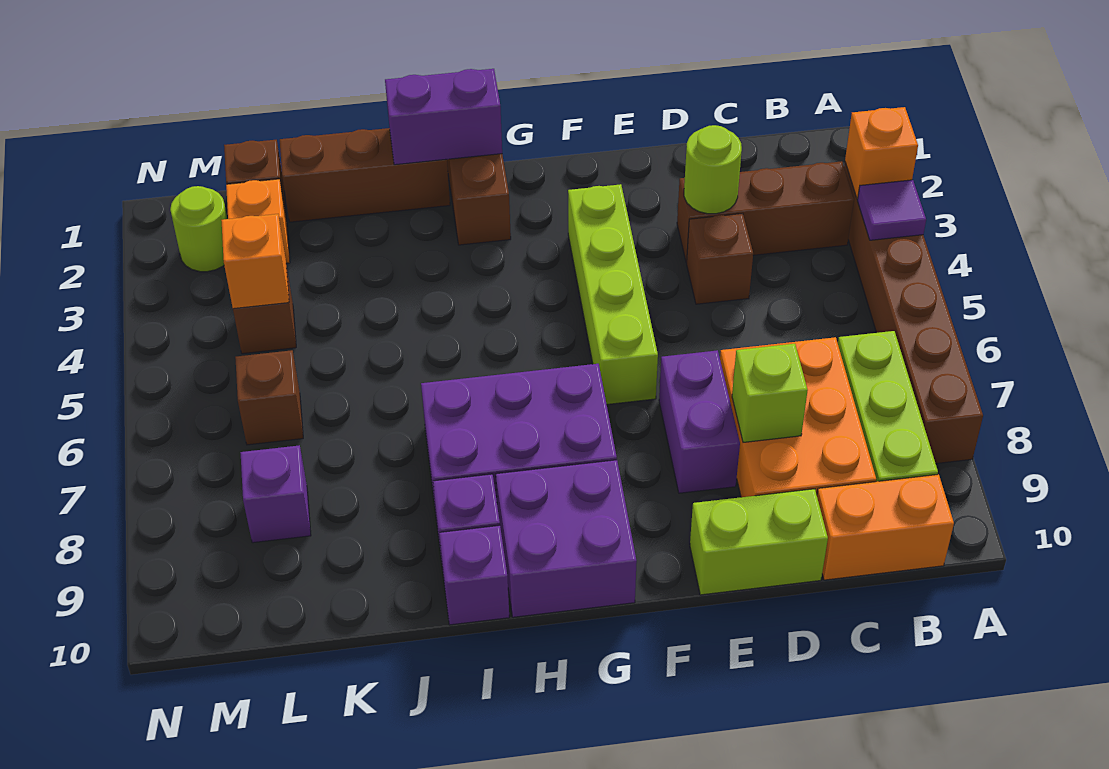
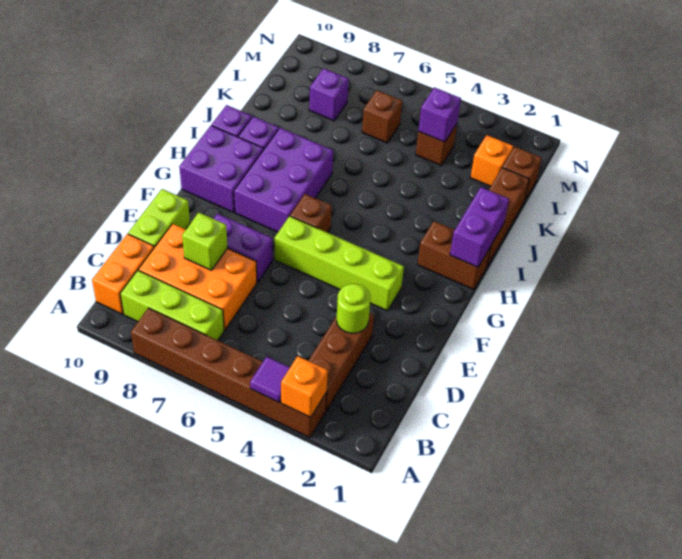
brown brick D4 level 1 -> brown brick G6 level 1
orange brick L4 level 2 -> purple brick L4 level 2
lime round brick M2 level 1 -> none

